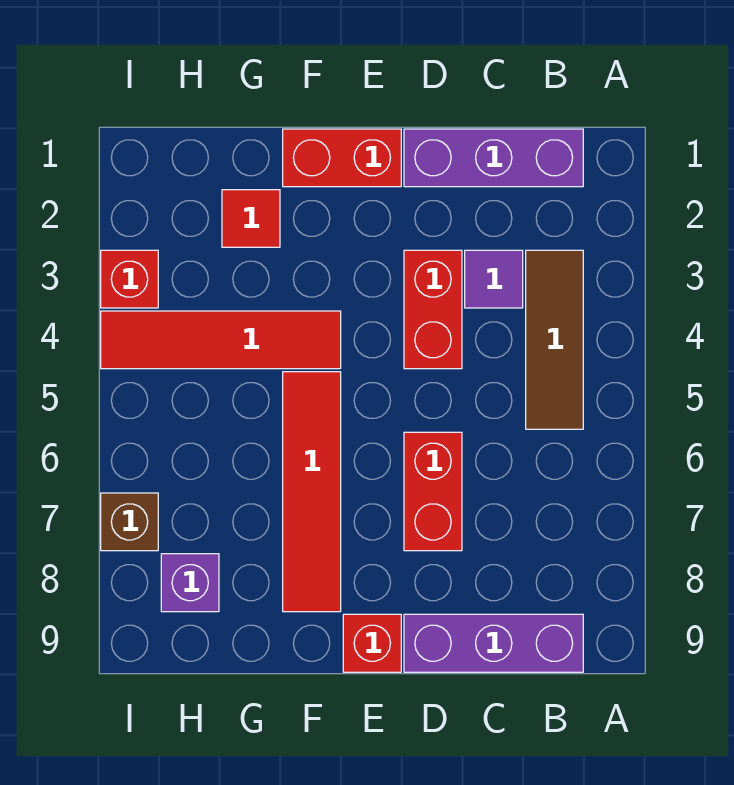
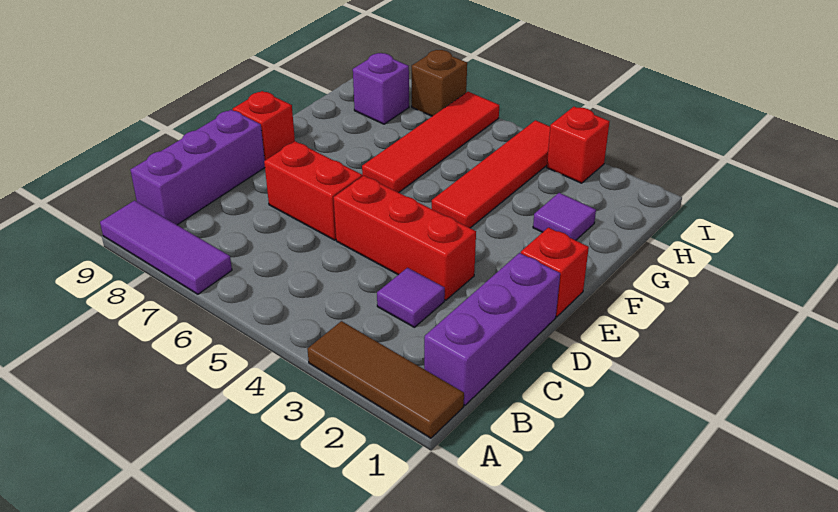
none -> purple tile A7:A9 level 1
brown tile B3:B5 level 1 -> brown tile A1:A3 level 1
red brick D3:D4 level 1 -> red brick D3:D5 level 1
red brick E1:F1 level 1 -> red brick E1 level 1
red tile F5:F8 level 1 -> red tile F6:I6 level 1
red tile G2 level 1 -> purple tile G2 level 1

